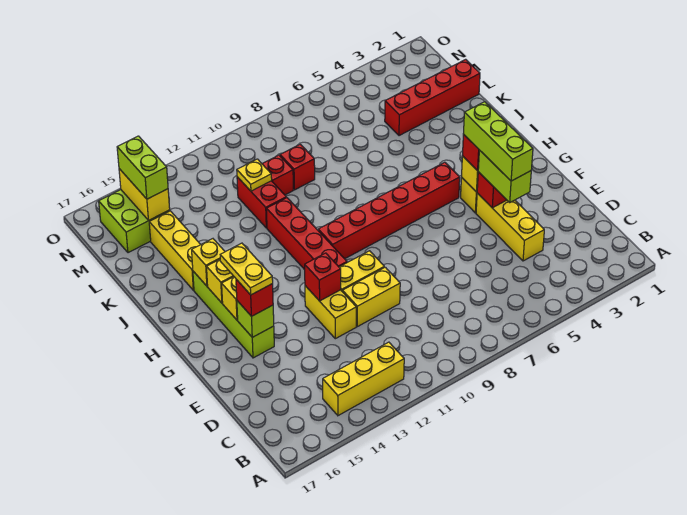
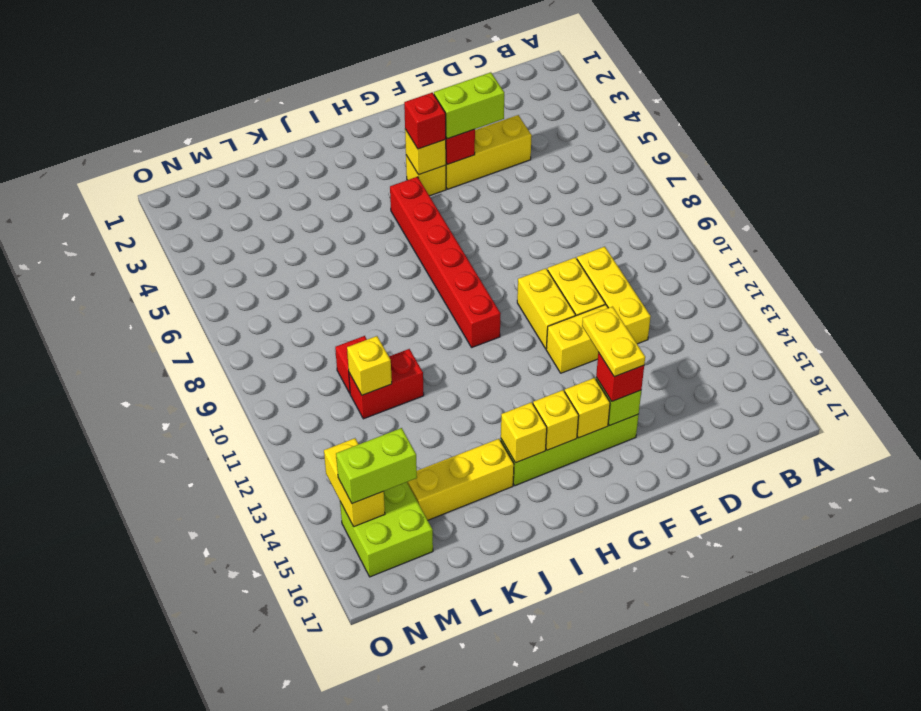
yellow brick B12:B14 level 1 -> yellow brick D10:D12 level 1
lime brick E4:G4 level 4 -> none
red brick F12 level 2 -> none
yellow plate F15:G15 level 4 -> yellow plate F14:F15 level 4
red brick G11:J11 level 1 -> none
red brick L1:L4 level 1 -> none
red brick L9 level 1 -> none
yellow plate L11 level 2 -> yellow brick L11 level 2
yellow brick M15:N15 level 2 -> yellow brick N14:N15 level 2

